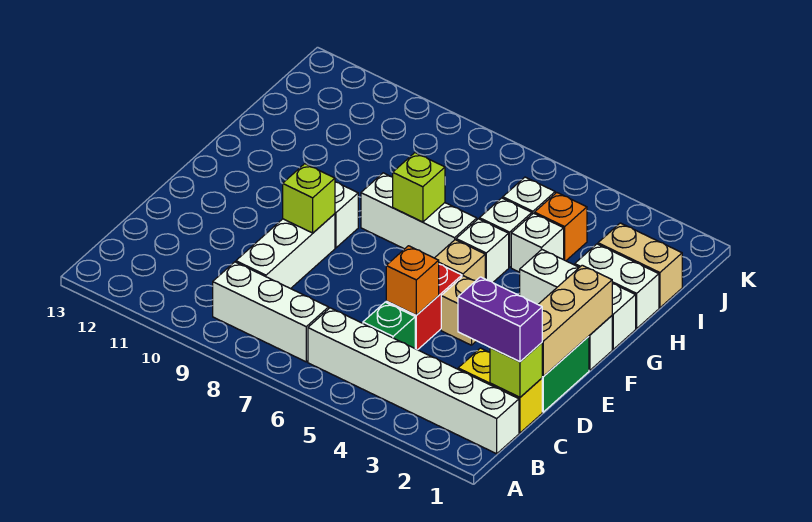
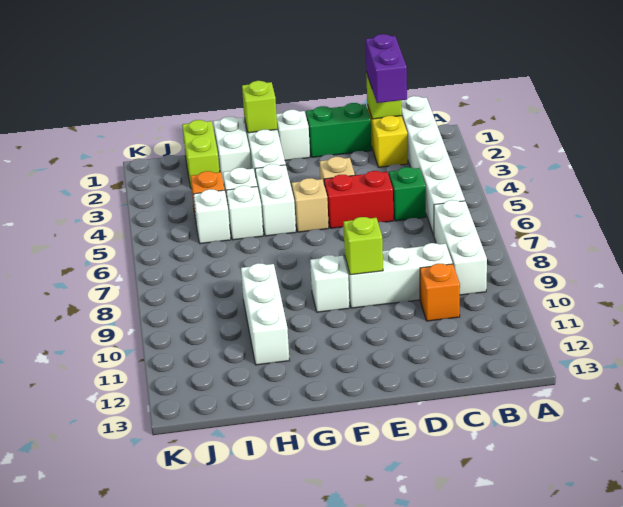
tan brick D1:F1 level 2 -> none
orange brick D5 level 2 -> orange brick C10 level 1
white brick G5 level 1 -> white brick G4:G5 level 1
white brick G6:G8 level 1 -> white brick H9:H11 level 1
lime brick G7 level 2 -> lime brick G1 level 2
tan brick I1:I2 level 1 -> lime brick I1:I2 level 1

